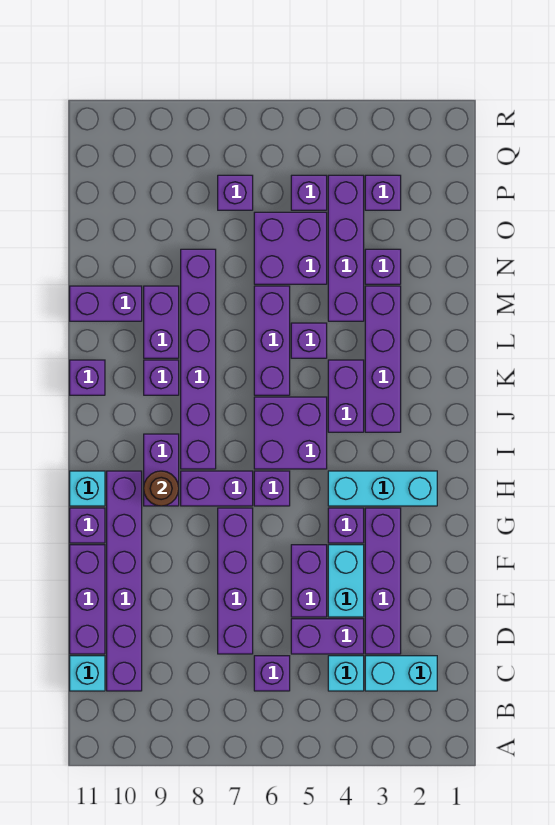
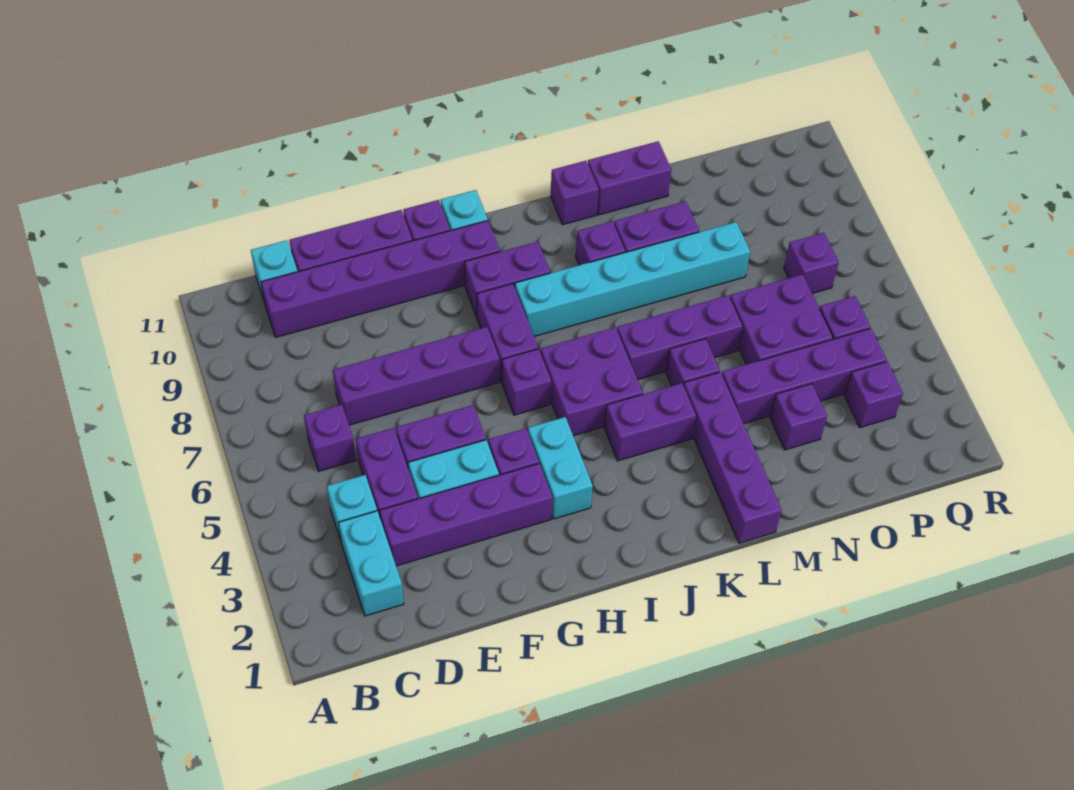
cyan brick H2:H4 level 1 -> cyan brick H3:H4 level 1
brown round brick H9 level 2 -> none
purple brick I8:N8 level 1 -> cyan brick I8:N8 level 1
purple brick J3:M3 level 1 -> purple brick L1:L4 level 1
purple brick M10:M11 level 1 -> purple brick L11:M11 level 1

